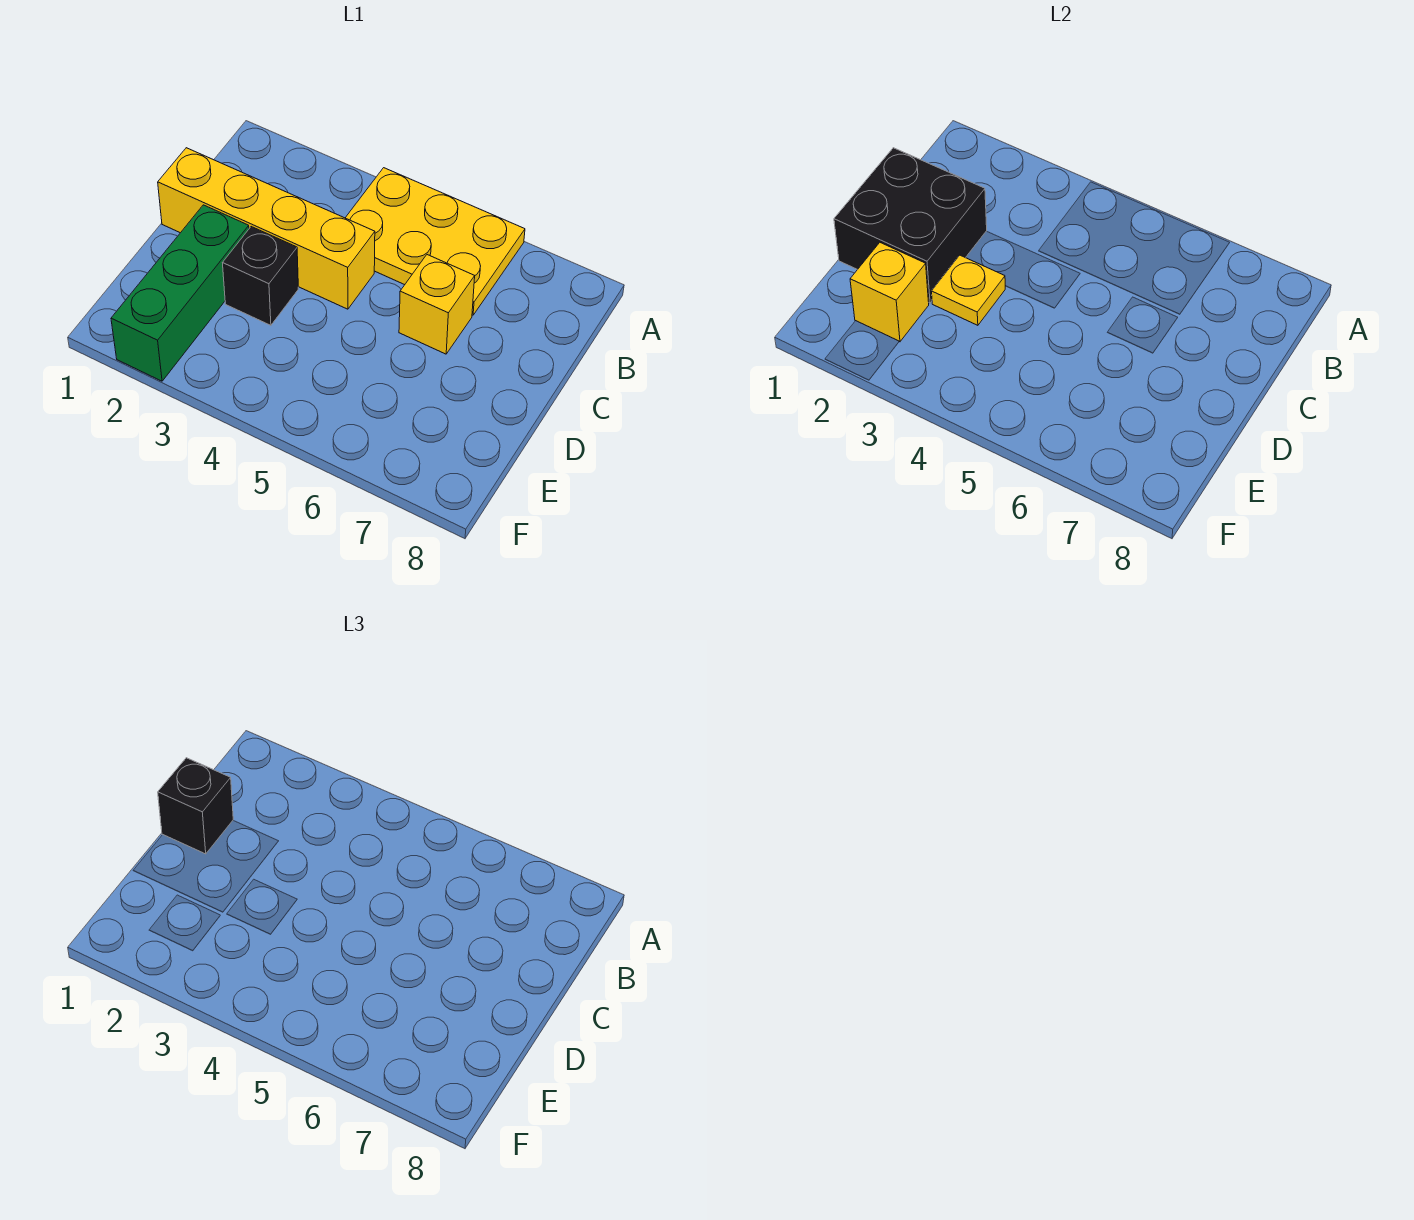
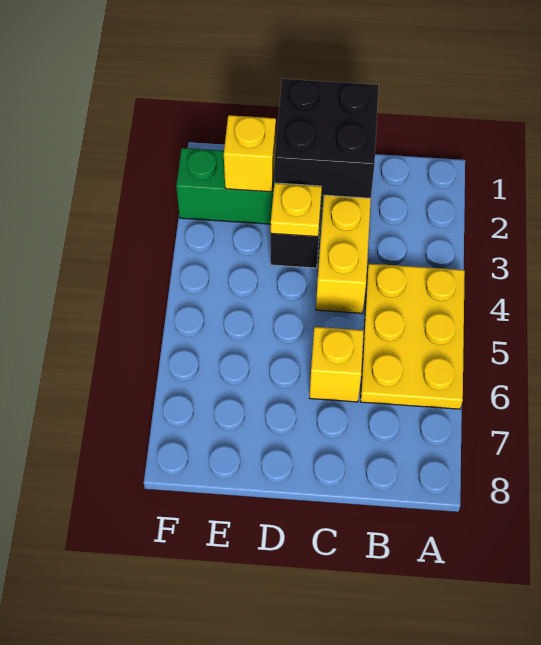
black brick C1 level 3 -> none

